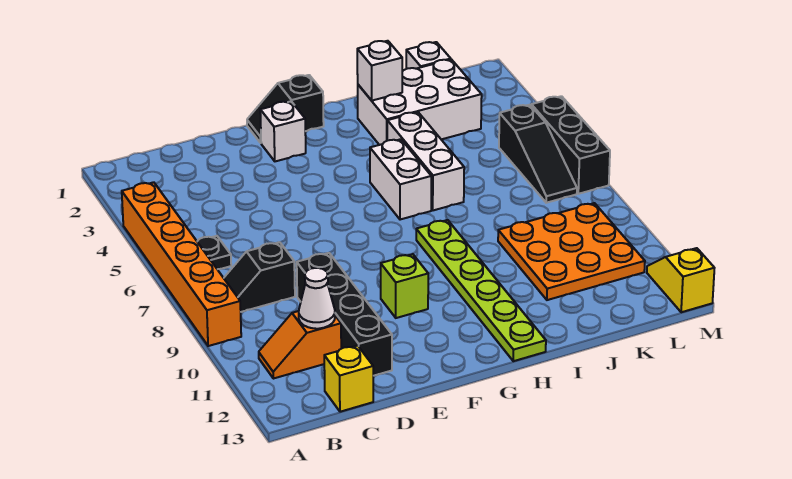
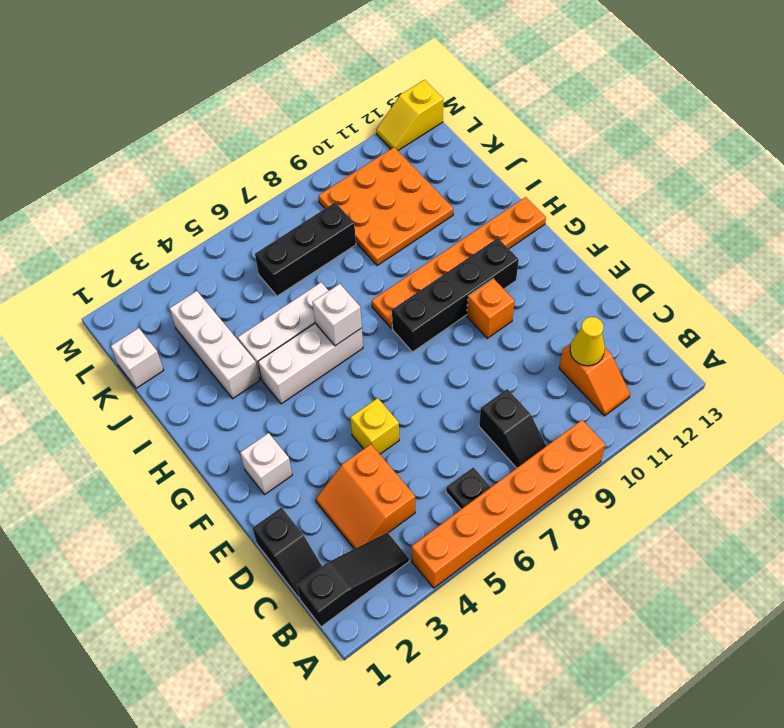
none -> orange slope C3:D4 level 1 top 4
white cone C11 level 2 -> yellow cone C11 level 2
yellow brick C13 level 1 -> yellow brick E5 level 1
black brick D9:D12 level 1 -> black brick G8:G11 level 1
black slope F1:G1 level 1 top G -> black slope C1:D1 level 1 top D
lime brick F10 level 1 -> orange brick F10 level 1
white brick H5:H6 level 1 -> white brick H4:H6 level 1
lime plate H8:H13 level 1 -> orange plate H8:H13 level 1
white brick I2:K3 level 1 -> white brick I3:K3 level 1
white brick I2 level 2 -> white brick H6 level 2
black slope L5:L7 level 1 top 5 -> black slope B1:B3 level 1 top 1
black brick M5:M7 level 1 -> black brick K6:K8 level 1

